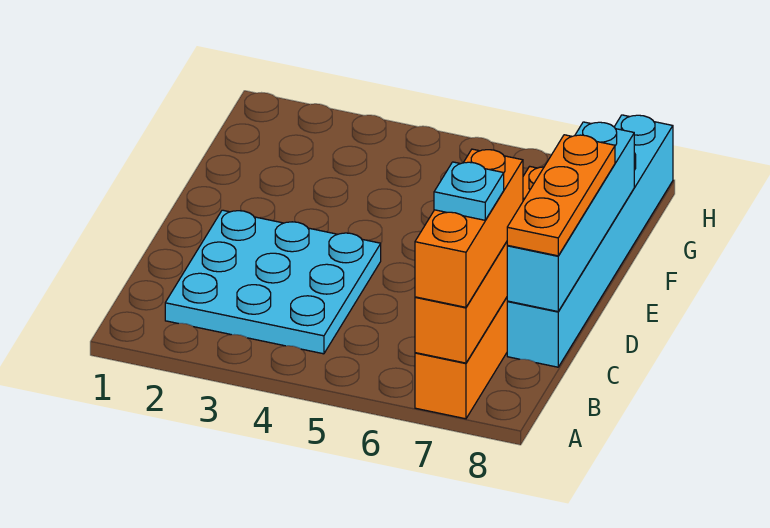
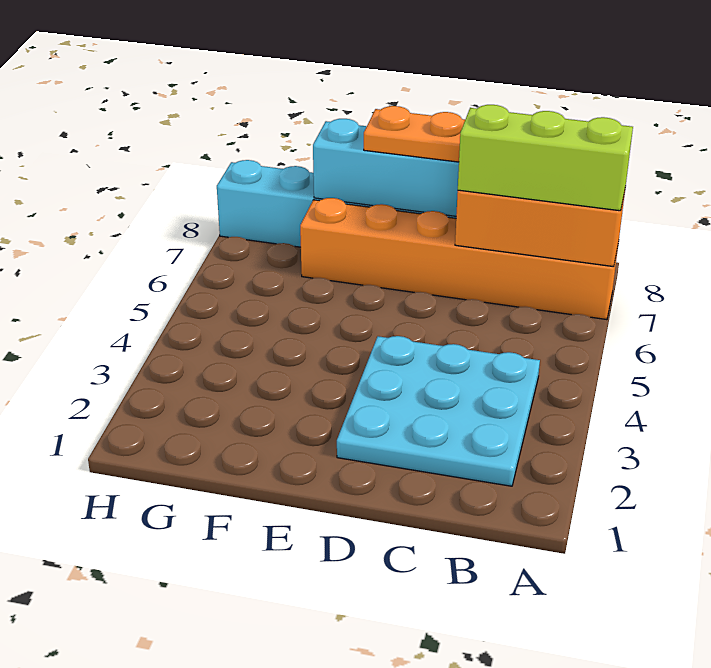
orange brick A7:C7 level 3 -> lime brick A7:C7 level 3
cyan plate B7 level 4 -> none

